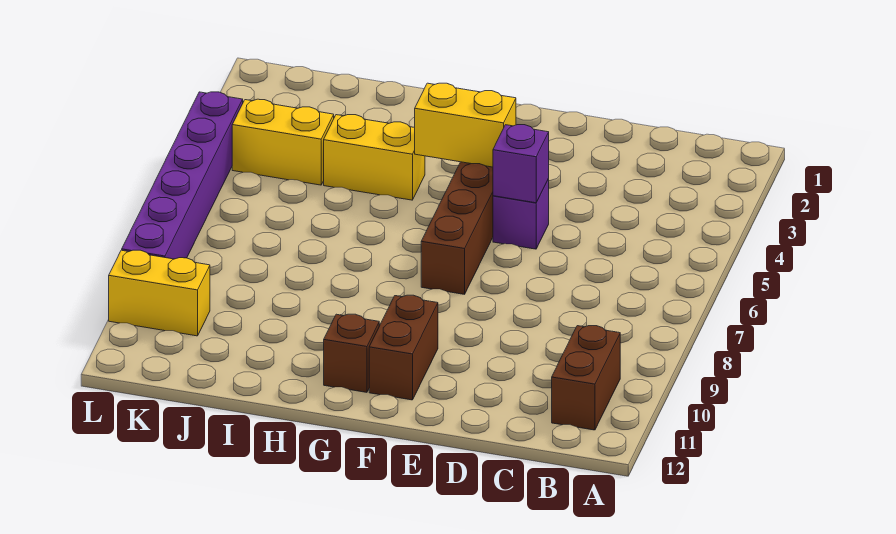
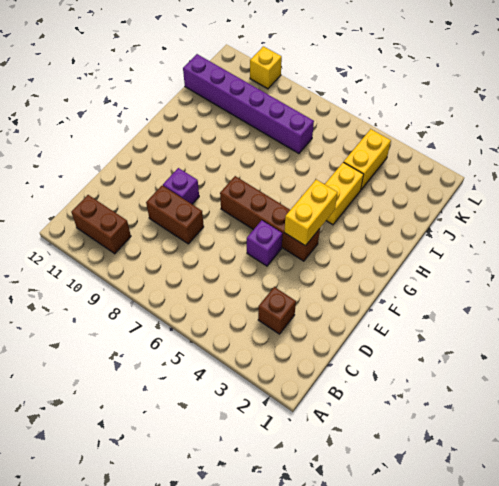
purple brick E5 level 2 -> purple brick E9 level 1
brown brick F10:F11 level 1 -> brown brick D8:D9 level 1
brown brick G11 level 1 -> brown brick C3 level 1
yellow brick K10:L10 level 1 -> yellow brick L10 level 1
purple brick L4:L9 level 1 -> purple brick J7:J12 level 1

